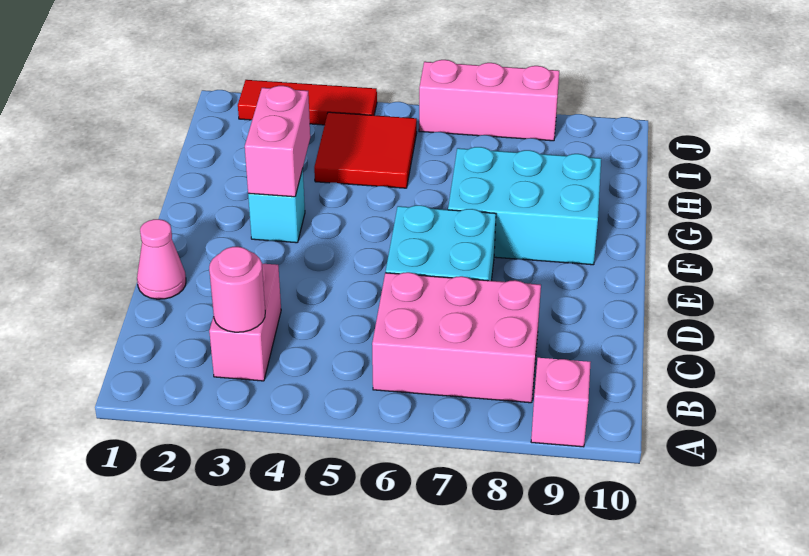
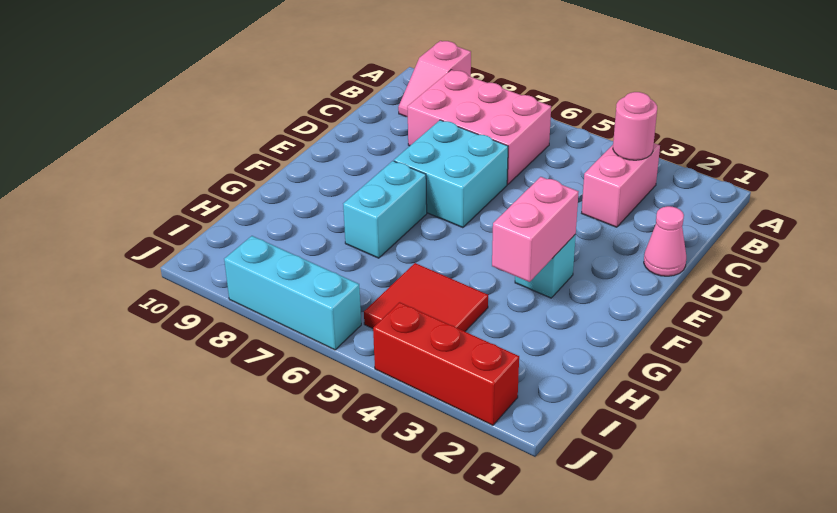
cyan brick F7:G9 level 1 -> cyan brick F7:G7 level 1
red tile J2:J4 level 1 -> red brick J2:J4 level 1
pink brick J6:J8 level 1 -> cyan brick J6:J8 level 1

